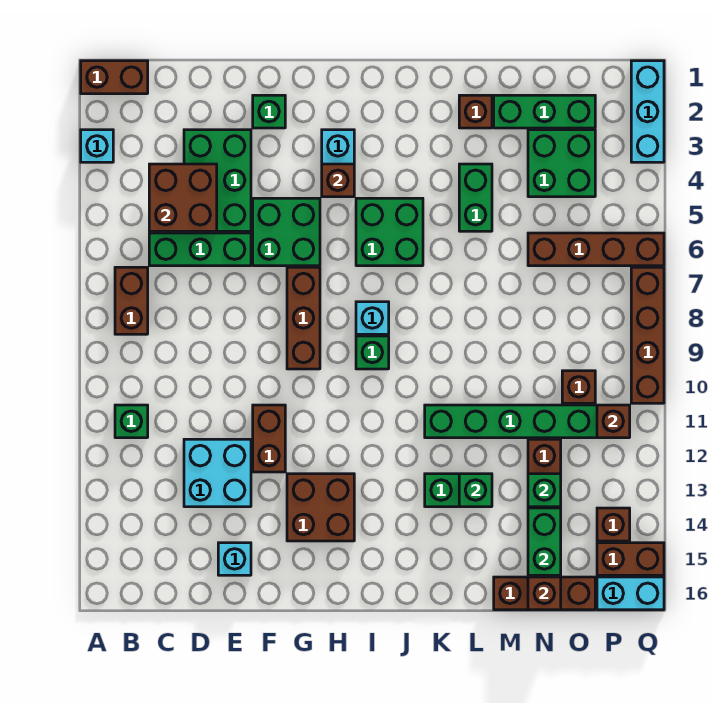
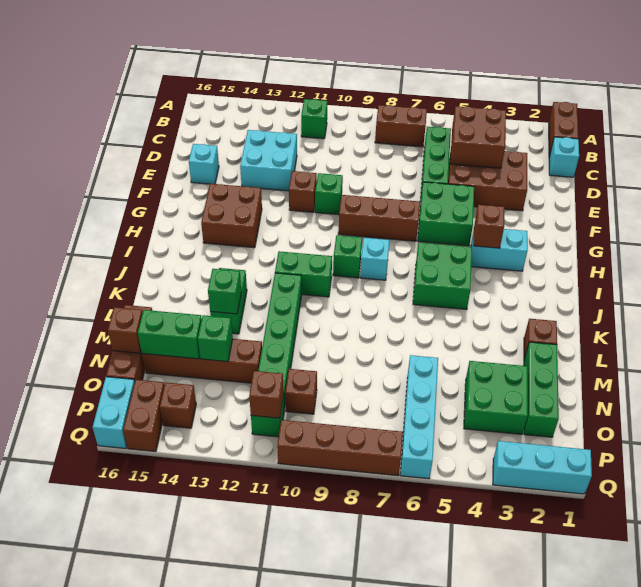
cyan brick A3 level 1 -> cyan brick C1 level 1
green brick D3:E5 level 1 -> brown brick D3:E5 level 1
green brick F2 level 1 -> green brick F10 level 1
brown brick F11:F12 level 1 -> brown brick F11 level 1
green brick L4:L5 level 1 -> green brick J10:J11 level 1
brown brick N6:Q6 level 1 -> cyan brick N6:Q6 level 1

